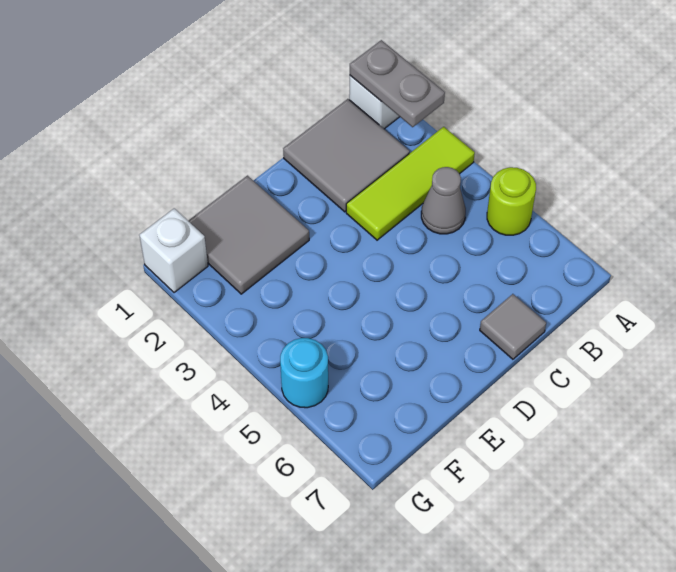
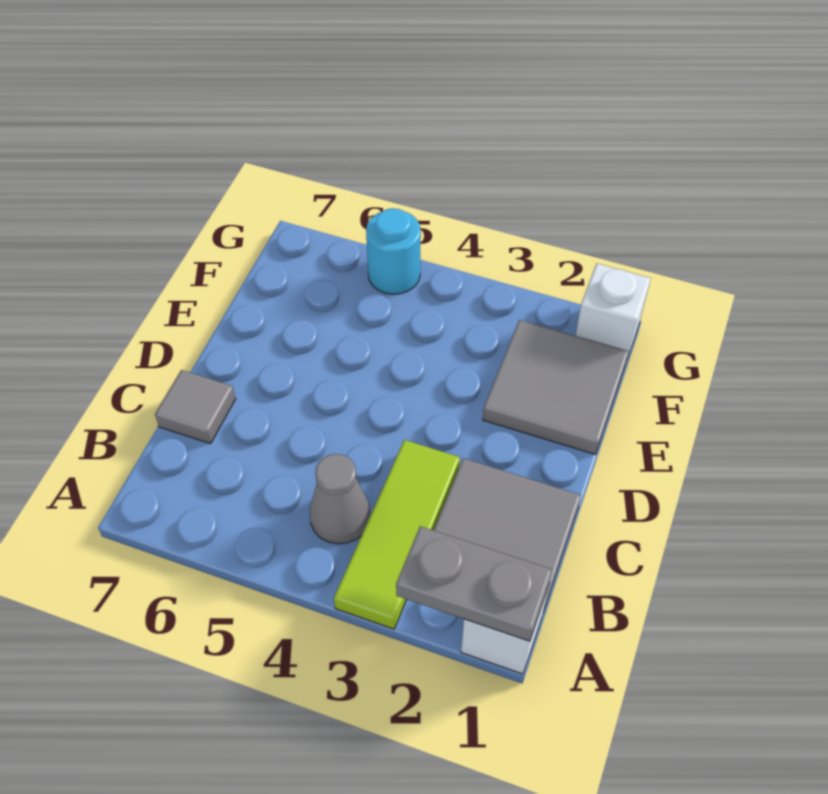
lime round brick A5 level 1 -> none

